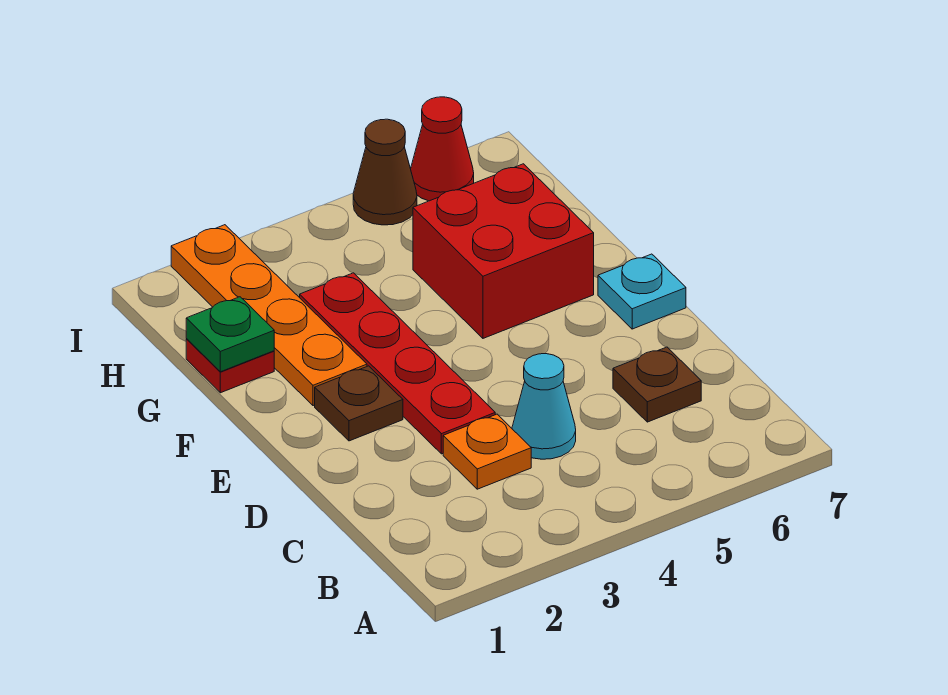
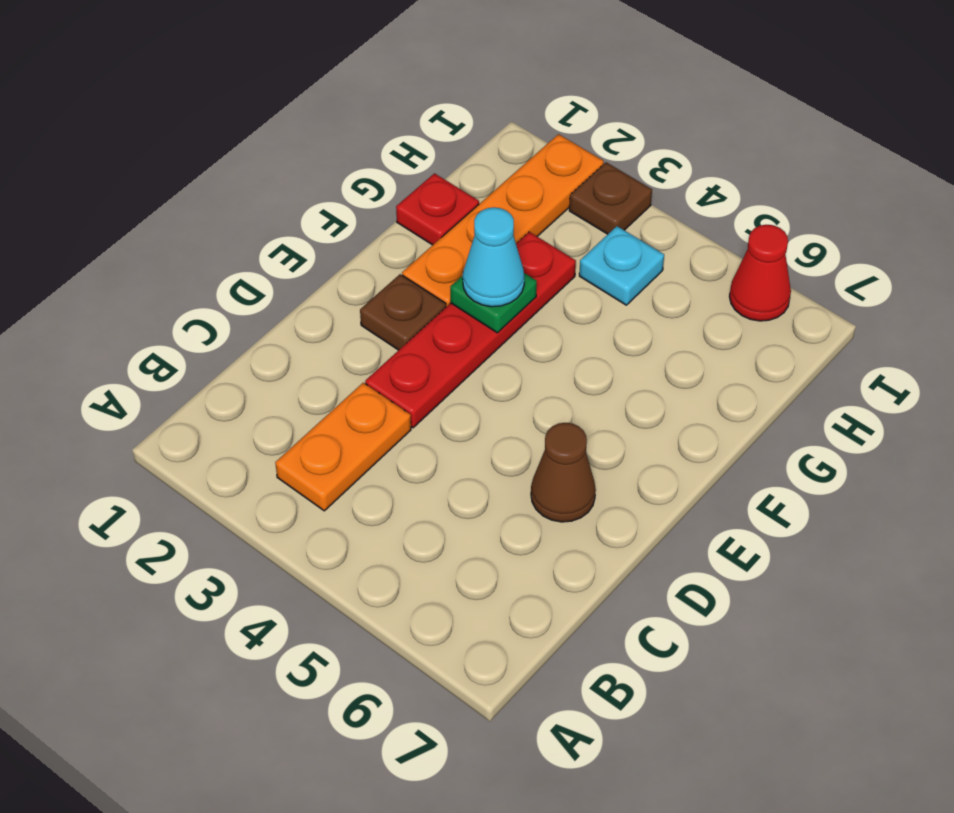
orange plate C3 level 1 -> orange plate B3:C3 level 1
cyan cone C4 level 1 -> cyan cone F3 level 3
brown plate C6 level 1 -> brown plate I3 level 1
cyan plate E7 level 1 -> cyan plate H4 level 1
red brick F5:G6 level 1 -> none
green plate G1 level 2 -> green plate F3 level 2
brown cone I5 level 1 -> brown cone D6 level 1

